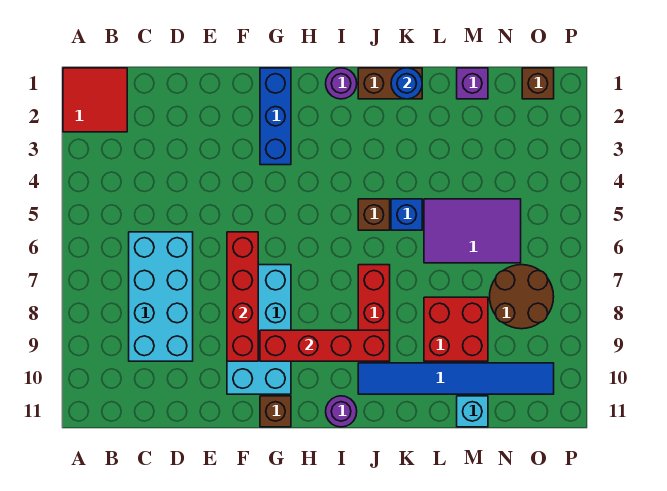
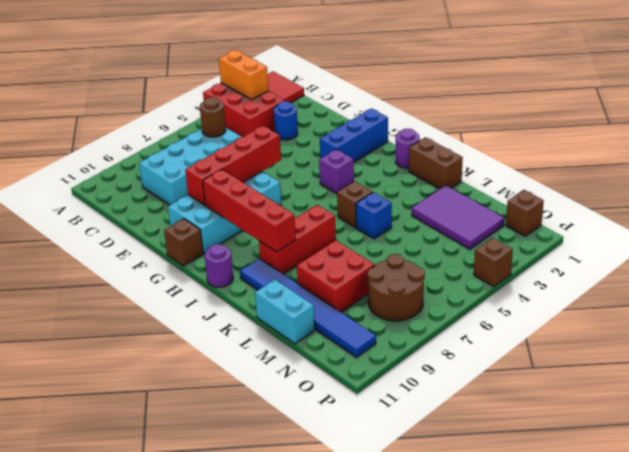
none -> red brick A3:C4 level 1
none -> orange brick A3:B3 level 2
none -> brown round brick C6 level 2
blue round brick K1 level 2 -> blue round brick D3 level 1
purple tile L5:N6 level 1 -> purple tile L2:N3 level 1
purple brick M1 level 1 -> purple brick H4 level 1
cyan brick M11 level 1 -> cyan brick L11:M11 level 1
none -> brown brick P4 level 1

